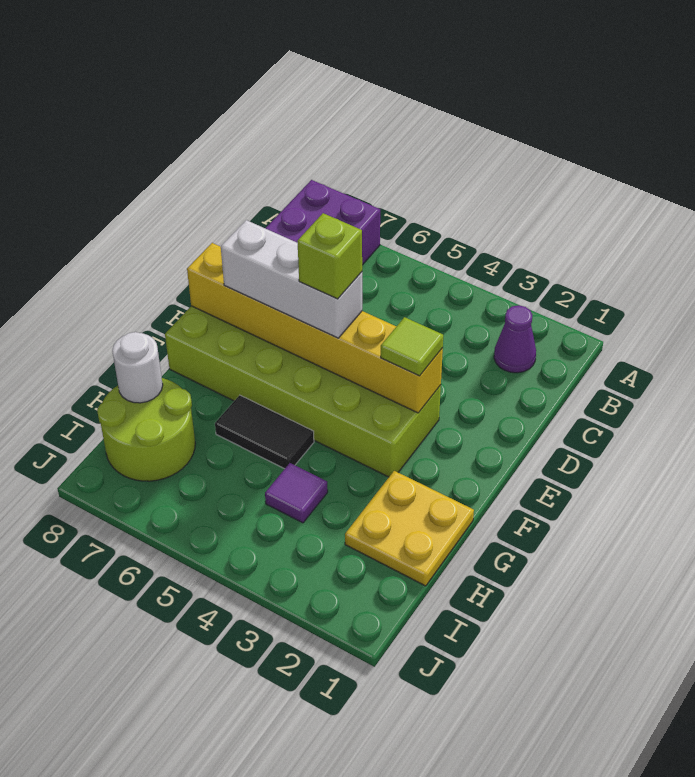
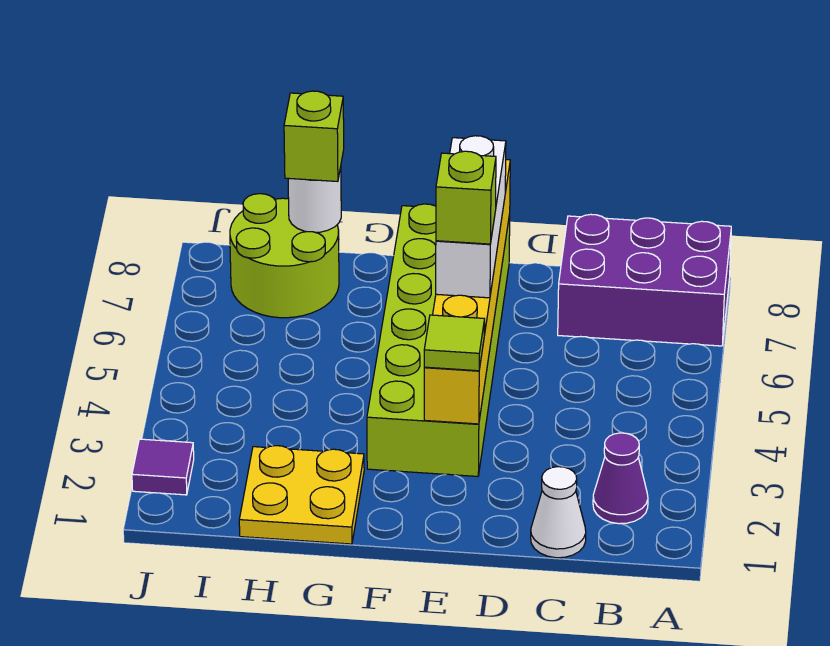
none -> white cone C1 level 1
black tile G5:G6 level 1 -> none
purple tile H4 level 1 -> purple tile J2 level 1
none -> lime brick H8 level 3

